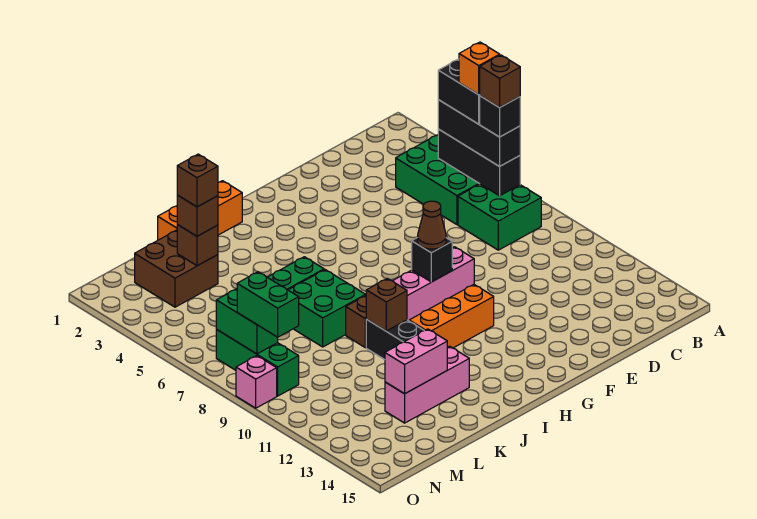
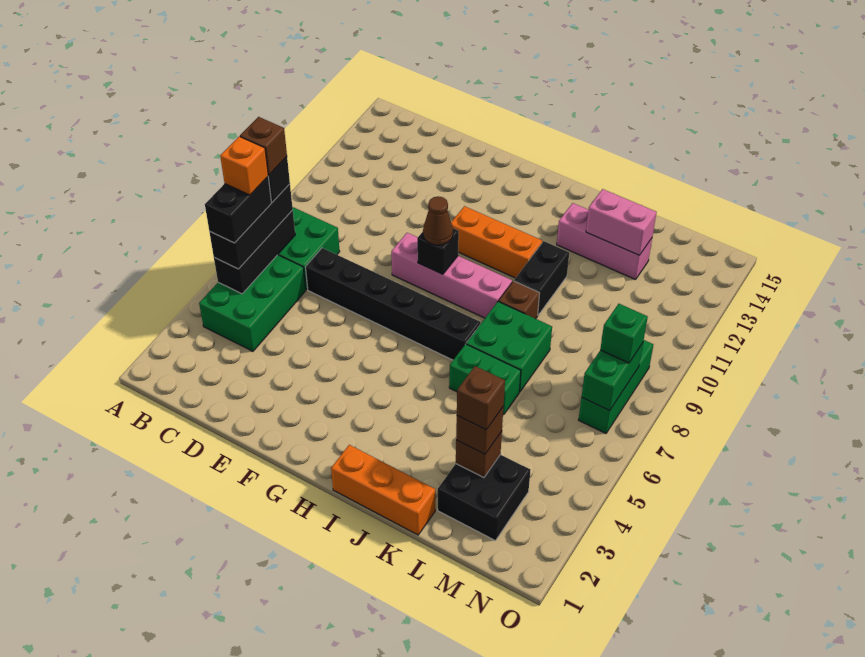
none -> black brick D7:I7 level 1
brown brick J10 level 2 -> none
brown brick L2:M3 level 1 -> black brick L2:M3 level 1
green brick N8:N9 level 3 -> green brick N8 level 3
pink brick O9 level 1 -> none

